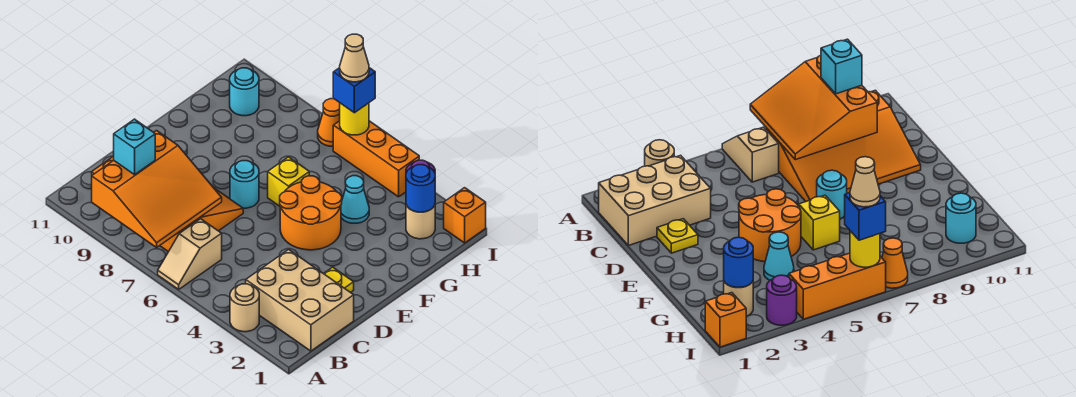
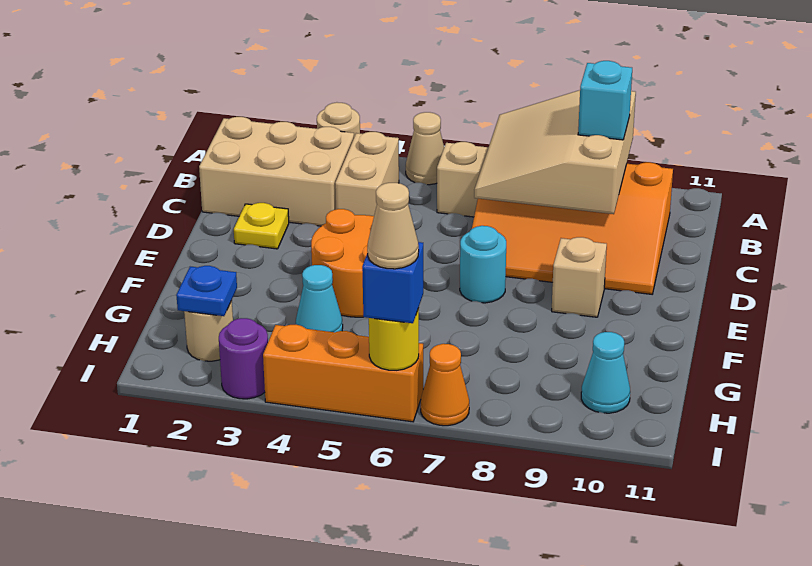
none -> tan cone A5 level 1
orange slope A7:C9 level 2 top 9 -> tan slope A7:C9 level 2 top 9
none -> tan brick B4:C4 level 1
none -> tan brick E9 level 1
yellow brick F6 level 1 -> none
blue round brick H2 level 2 -> blue plate H2 level 2
cyan round brick H10 level 1 -> cyan cone H10 level 1
orange brick I1 level 1 -> none

